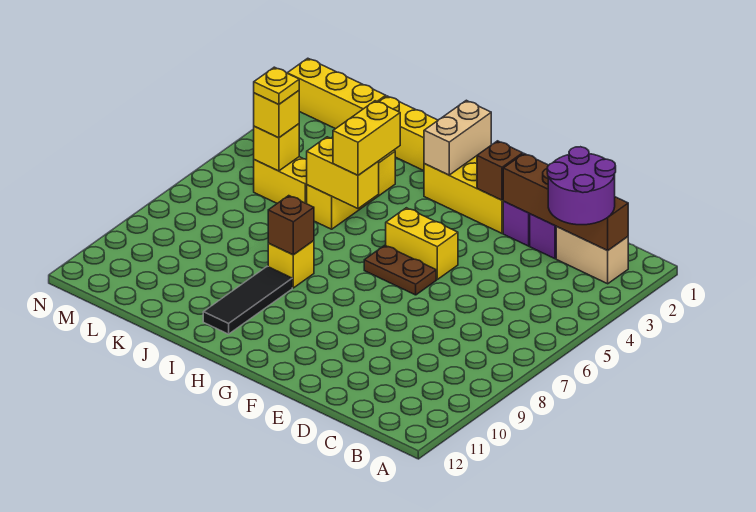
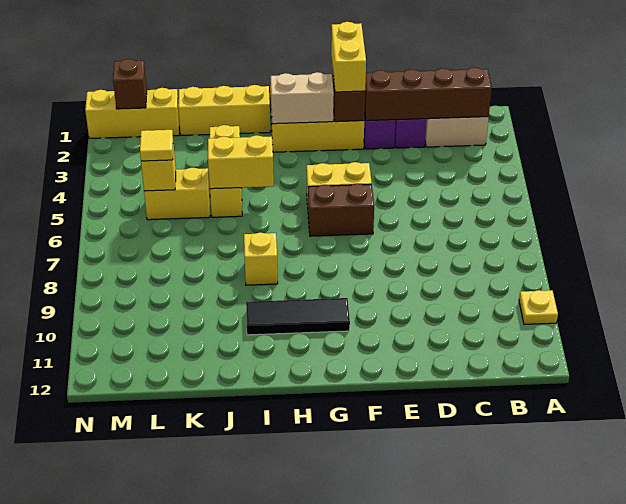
purple round brick B2:C3 level 3 -> none
brown plate F6:G6 level 1 -> brown brick F6:G6 level 1
tan brick H1:H2 level 2 -> tan brick G2:H2 level 2
yellow brick I4:I5 level 3 -> yellow brick F1:F2 level 3
brown brick I8 level 2 -> brown brick M1 level 2
black tile I9:I11 level 1 -> black tile G10:I10 level 1
yellow brick L5 level 3 -> yellow tile L5 level 3
yellow plate L5 level 4 -> yellow plate A10 level 1

